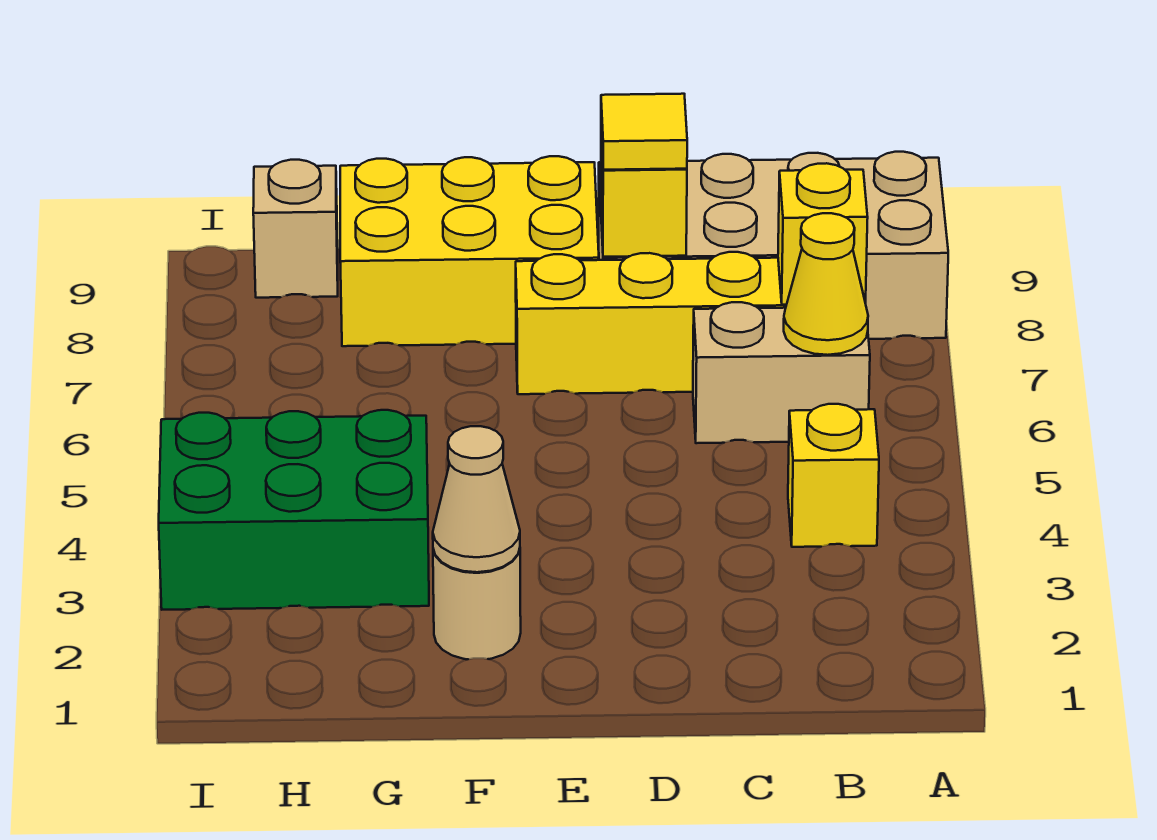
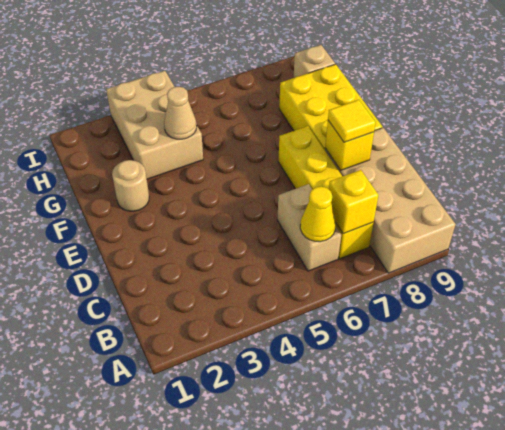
yellow brick B4 level 1 -> none
tan cone F2 level 2 -> tan cone G4 level 2
green brick G3:I4 level 1 -> tan brick G3:I4 level 1

